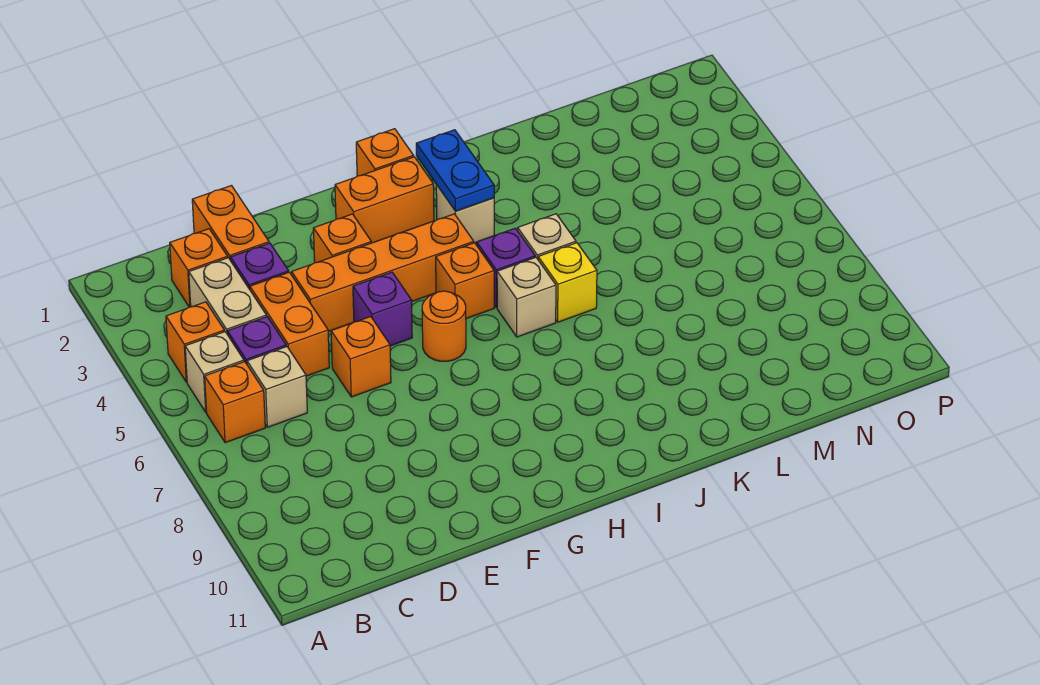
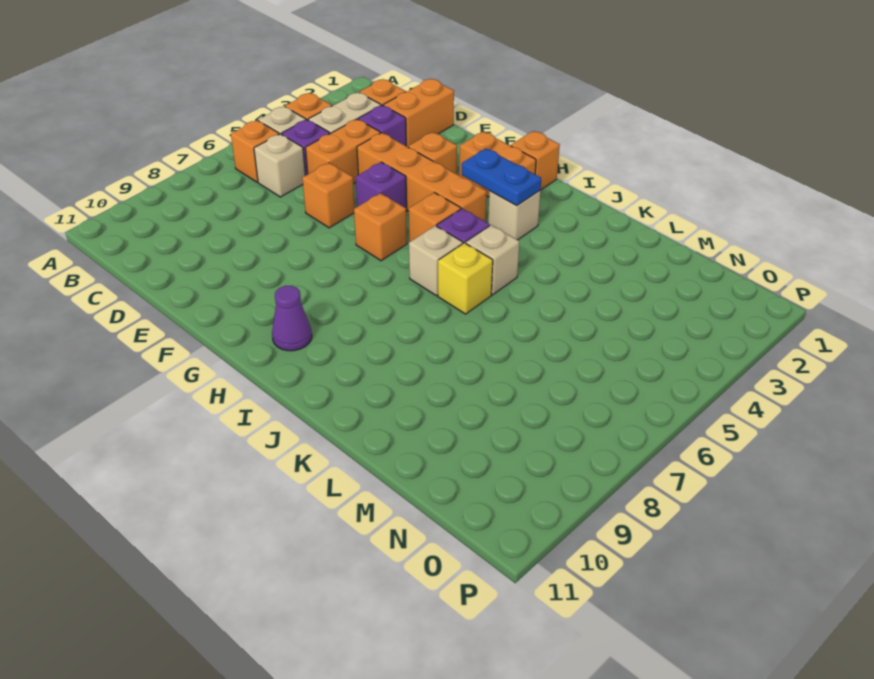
orange round brick G6 level 1 -> orange brick G6 level 1
none -> purple cone H10 level 1
blue plate I2:I3 level 2 -> blue plate H3:I3 level 2

